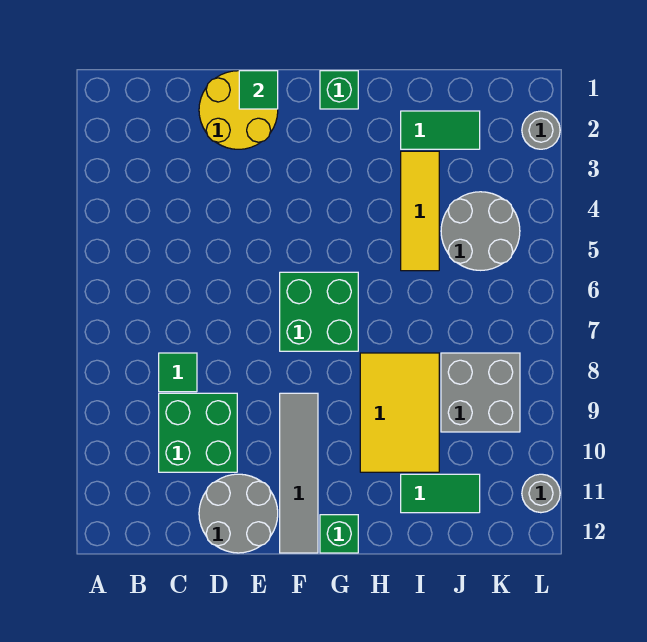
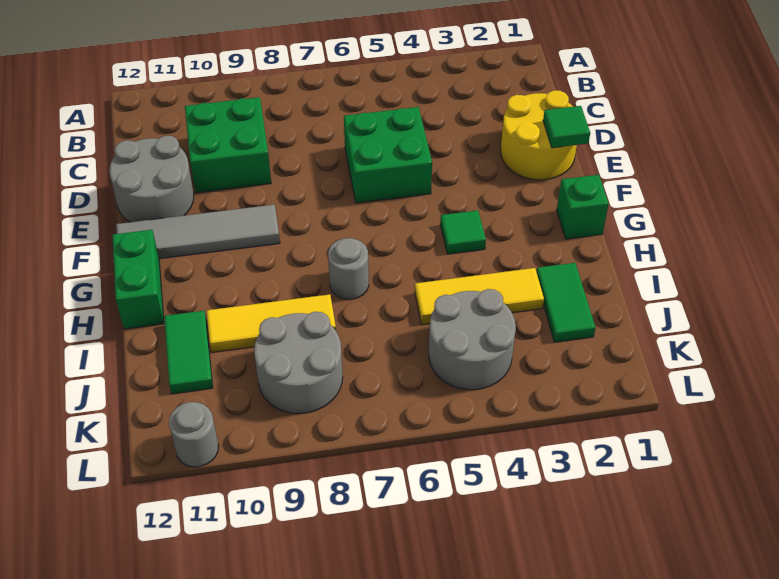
green tile C8 level 1 -> green tile G4 level 1
green brick F6:G7 level 1 -> green brick D5:E6 level 1
green brick G12 level 1 -> green brick G12:H12 level 1
yellow tile H8:I10 level 1 -> yellow tile I8:I10 level 1
grey brick J8:K9 level 1 -> grey round brick J8:K9 level 1
grey round brick L2 level 1 -> grey round brick H7 level 1

